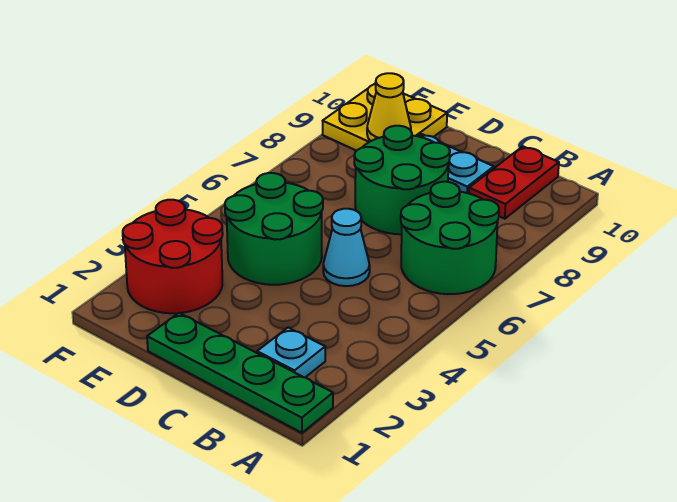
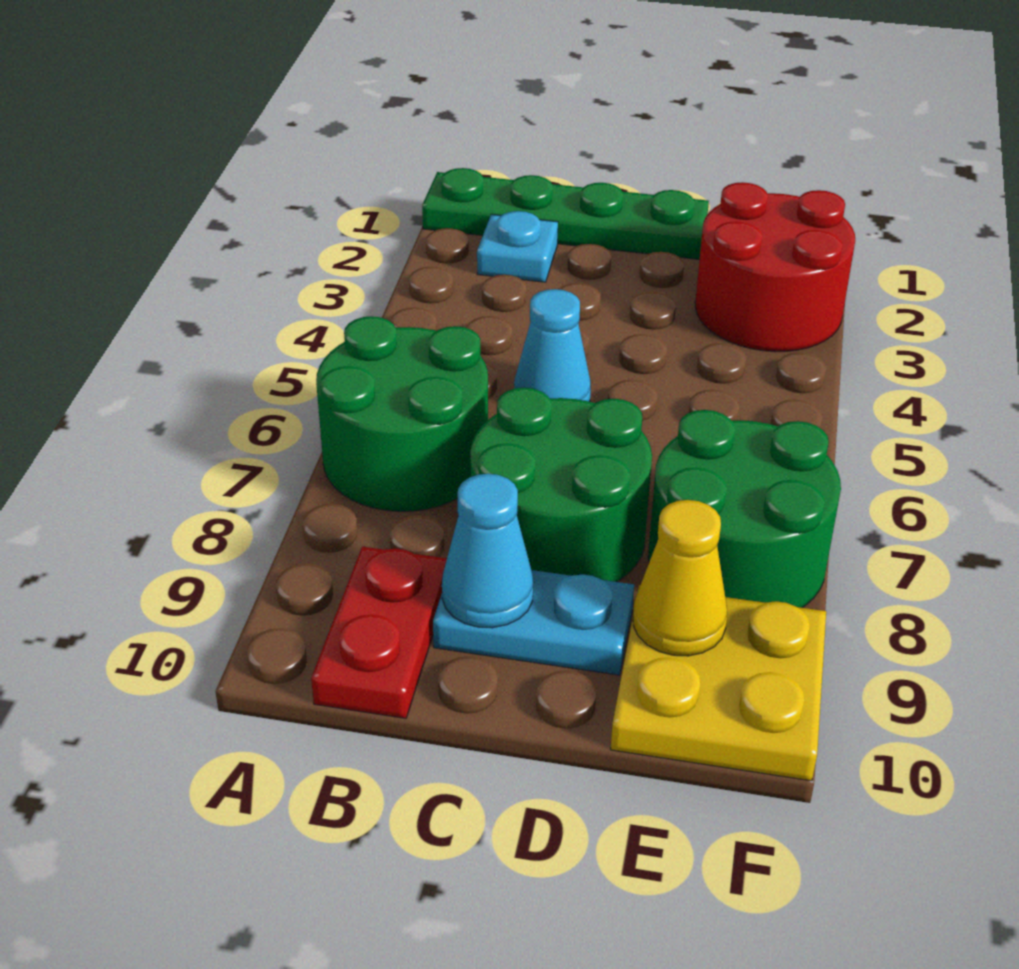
none -> cyan cone C9 level 2
green round brick D4:E5 level 1 -> green round brick E7:F8 level 1

